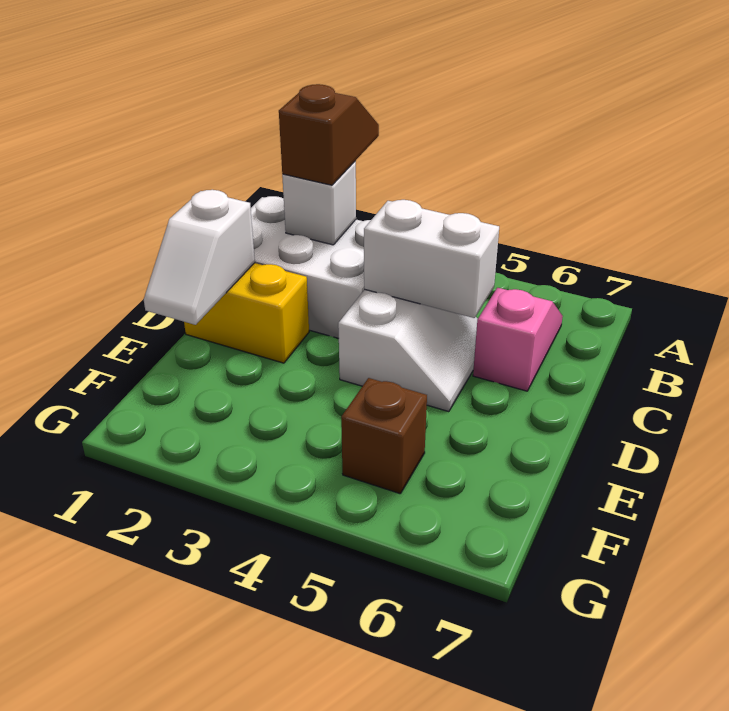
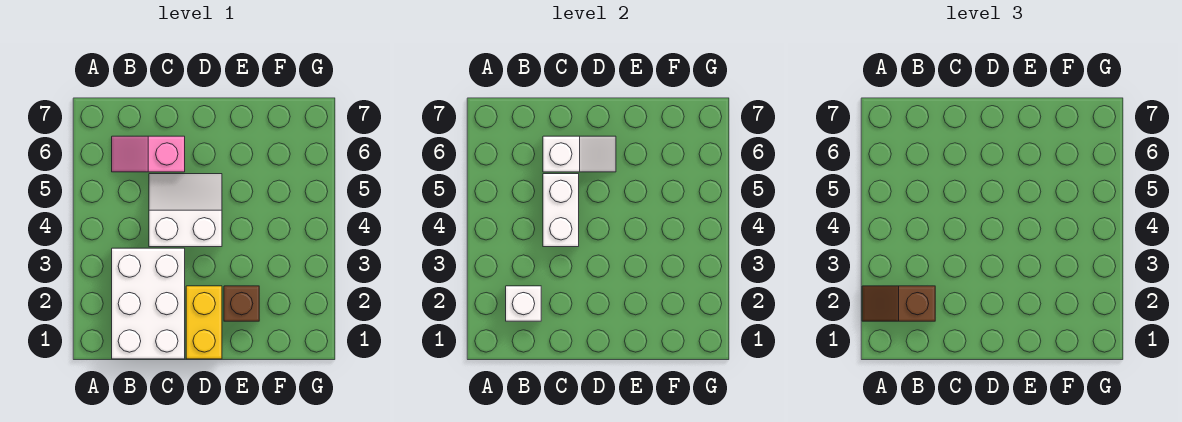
white slope D1:E1 level 2 top D -> white slope C6:D6 level 2 top C
brown brick F5 level 1 -> brown brick E2 level 1

